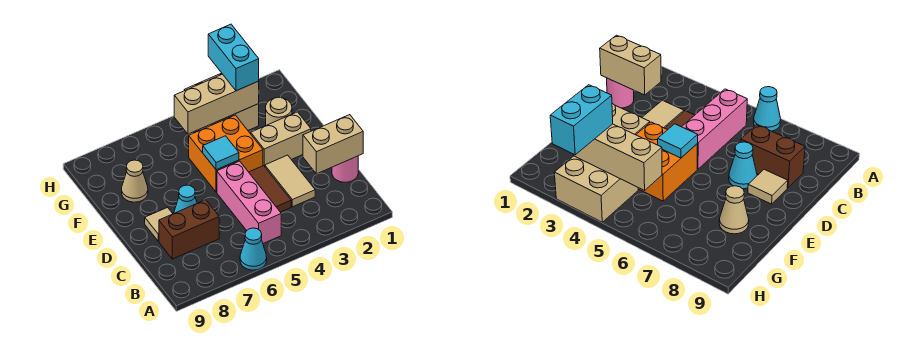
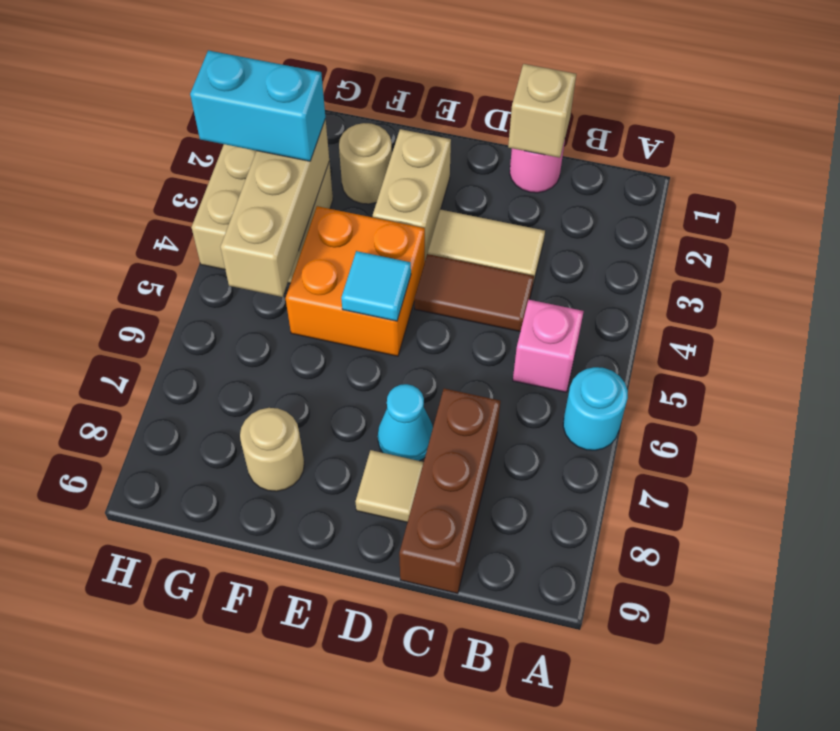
cyan cone A6 level 1 -> cyan round brick A6 level 1
pink brick B5:D5 level 1 -> pink brick B5 level 1
tan brick C1:C2 level 2 -> tan brick C1 level 2
brown brick C7:C8 level 1 -> brown brick C7:C9 level 1
tan cone F8 level 1 -> tan round brick F8 level 1

